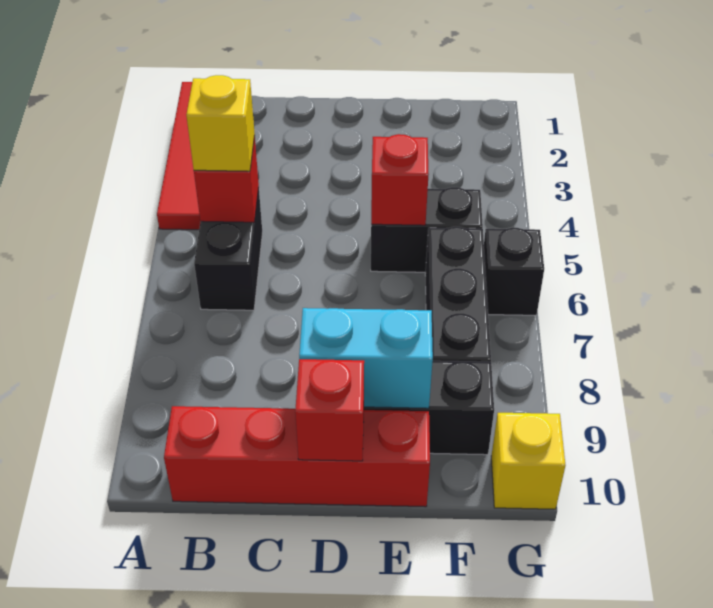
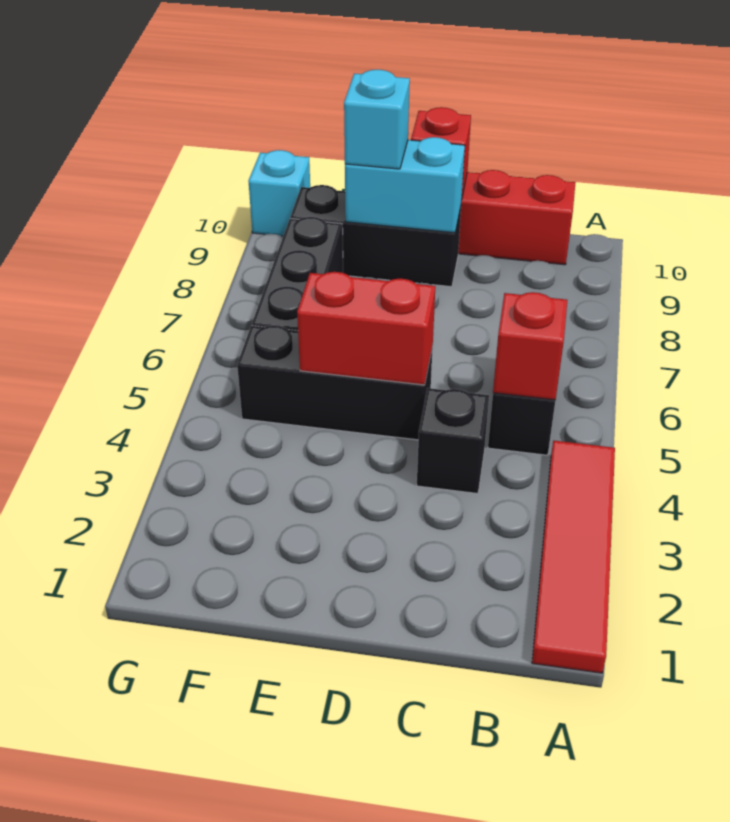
yellow brick B5 level 3 -> none
black brick E5:F5 level 1 -> black brick D5:F5 level 1
red brick E5 level 2 -> red brick D5:E5 level 2
none -> cyan brick E9 level 3
black brick G6 level 1 -> black brick C4 level 1
yellow brick G10 level 1 -> cyan brick G10 level 1

